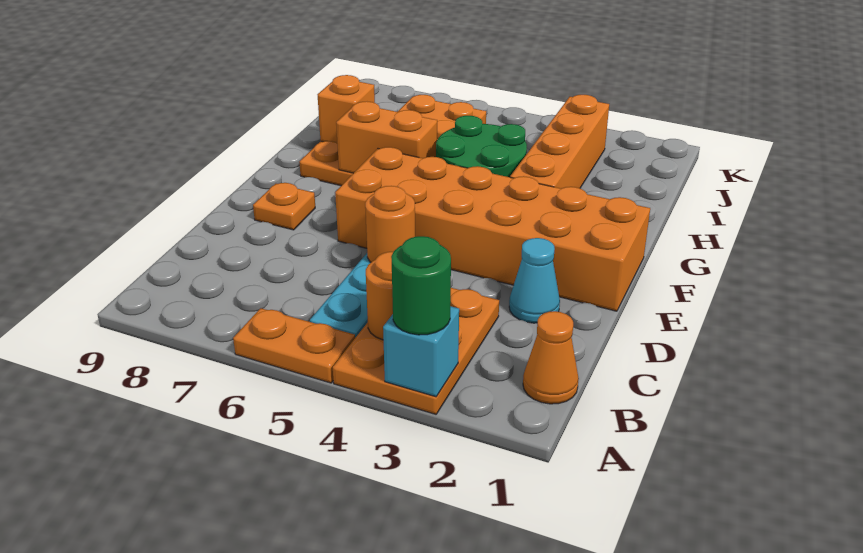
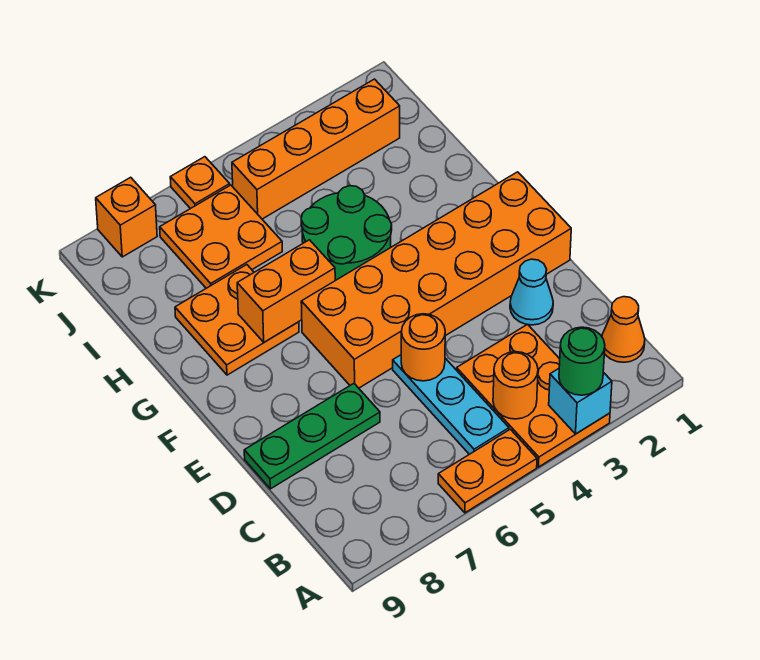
none -> green plate D7:D9 level 1
orange plate E8 level 1 -> orange plate K6 level 1
orange brick G3:J3 level 1 -> orange brick J2:J5 level 1
orange brick H8 level 2 -> orange brick K8 level 1

